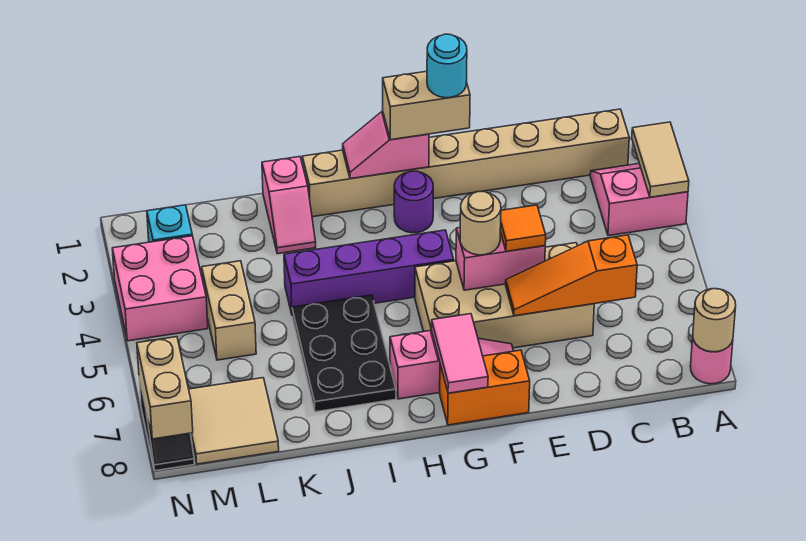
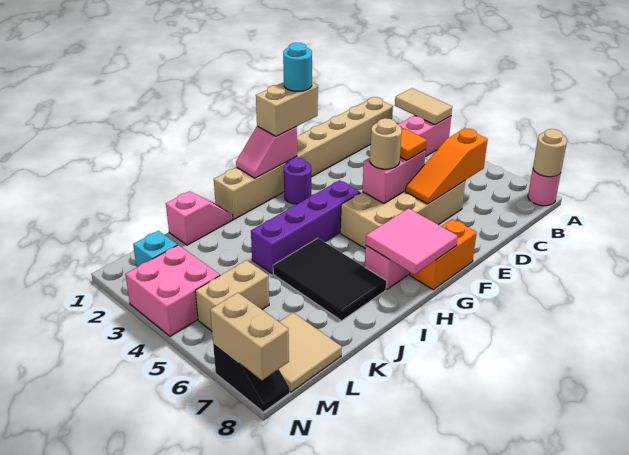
pink tile G7:G8 level 2 -> pink tile G7:H8 level 2
black plate I5:J7 level 1 -> black tile I5:J7 level 1
pink slope J1:J2 level 1 top 1 -> pink slope J1:K1 level 1 top K
tan brick L4:L5 level 1 -> tan brick L5:M5 level 1

